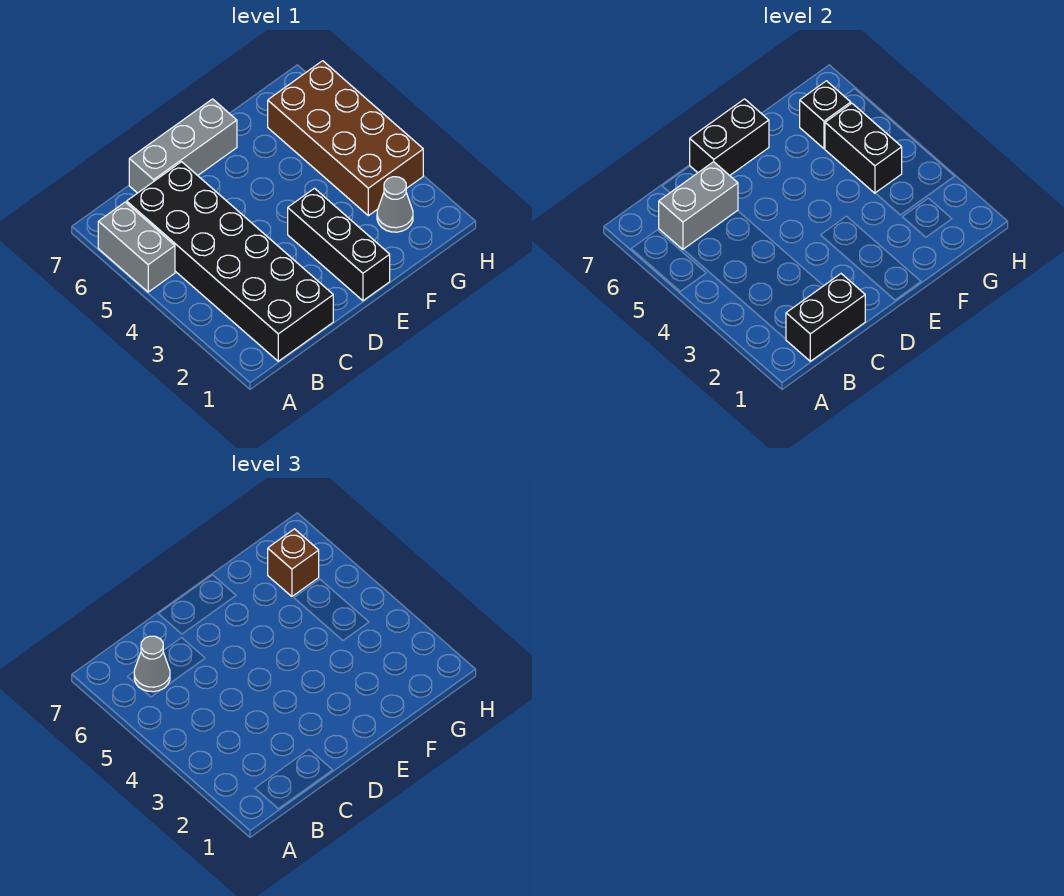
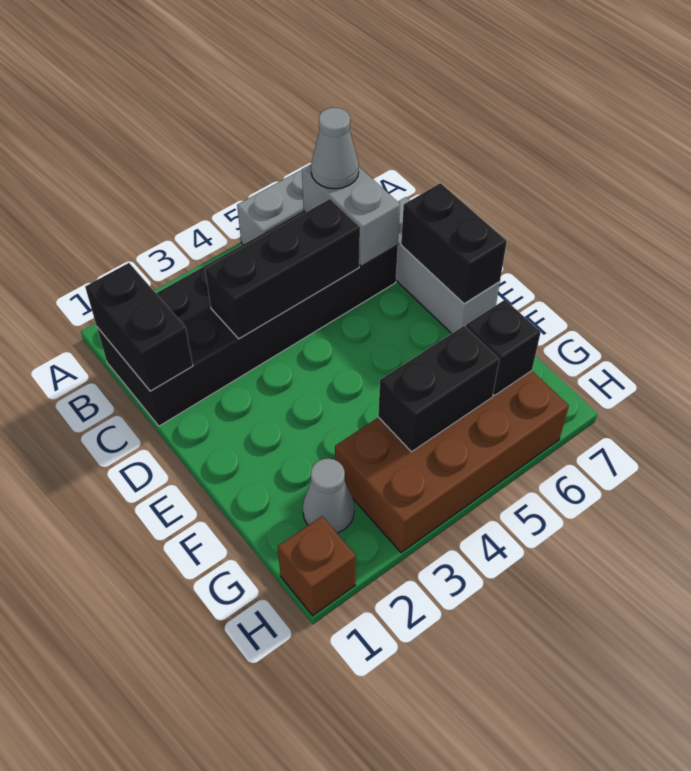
black brick E1:E3 level 1 -> black brick C3:C5 level 2
brown brick G6 level 3 -> brown brick H1 level 1

